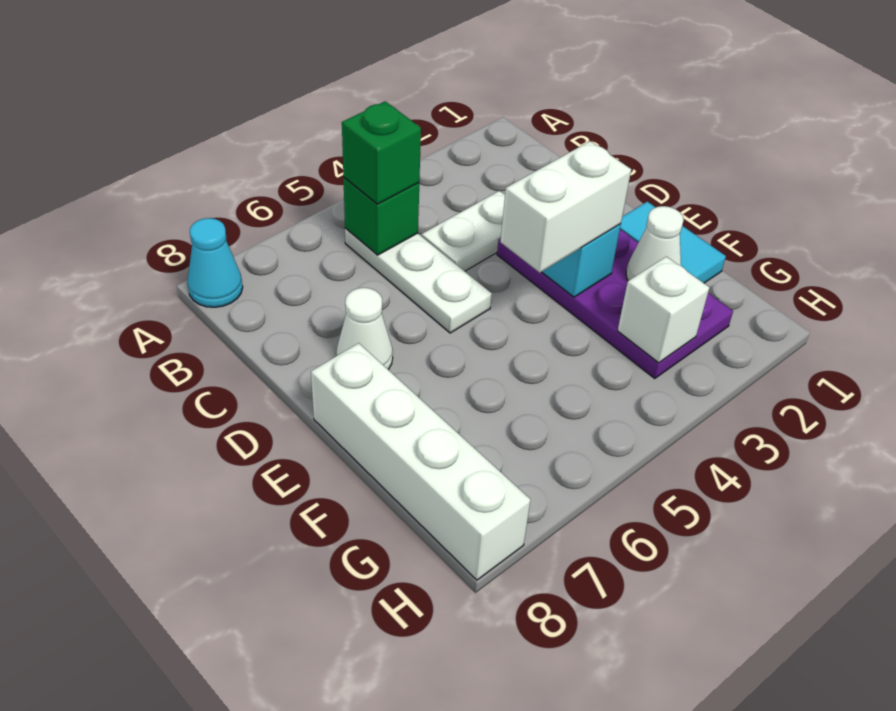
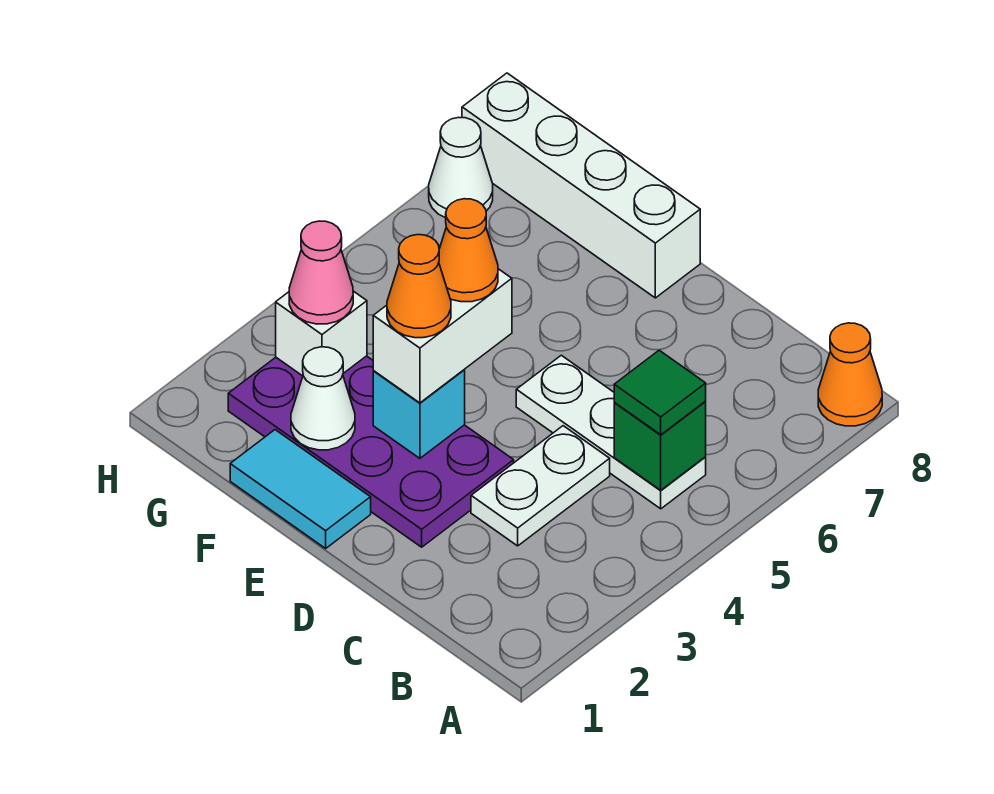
cyan cone A8 level 1 -> orange cone A8 level 1
green brick B5 level 3 -> green tile B5 level 3
white cone D7 level 1 -> white cone H7 level 1
none -> orange cone E3 level 4
none -> orange cone E4 level 4
none -> pink cone G3 level 3

